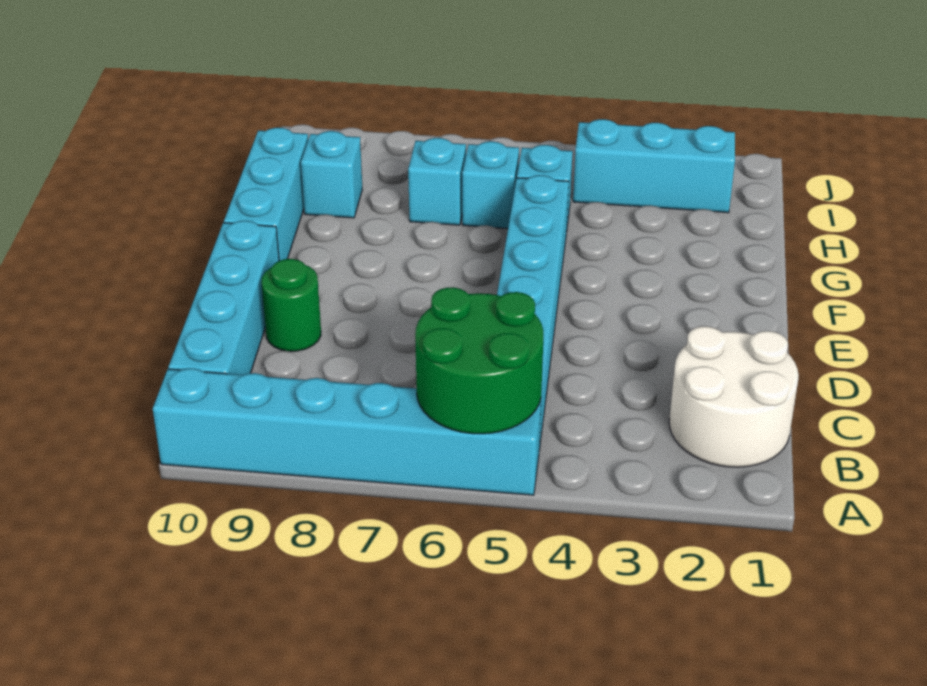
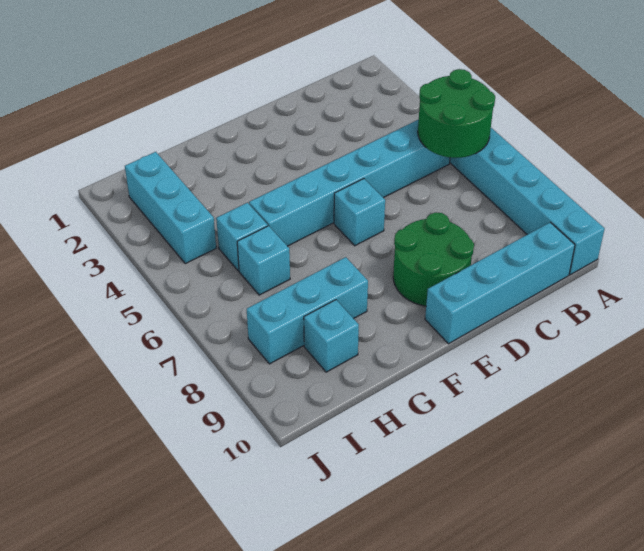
white round brick B1:C2 level 1 -> none
green round brick D9 level 1 -> green round brick D8:E9 level 1
cyan brick F10:H10 level 1 -> cyan brick G8:I8 level 1
cyan brick H7 level 1 -> cyan brick E6 level 1

